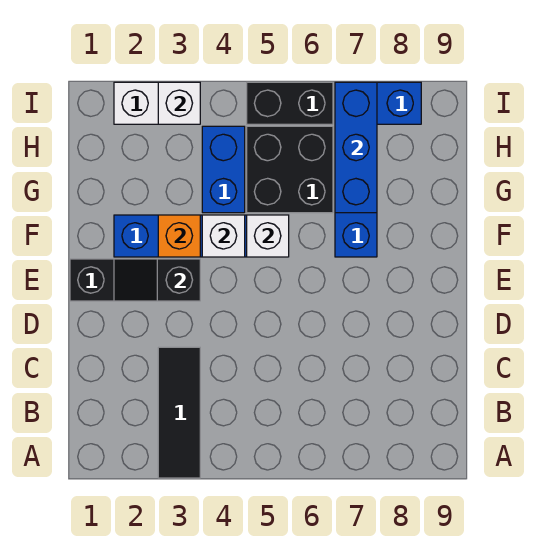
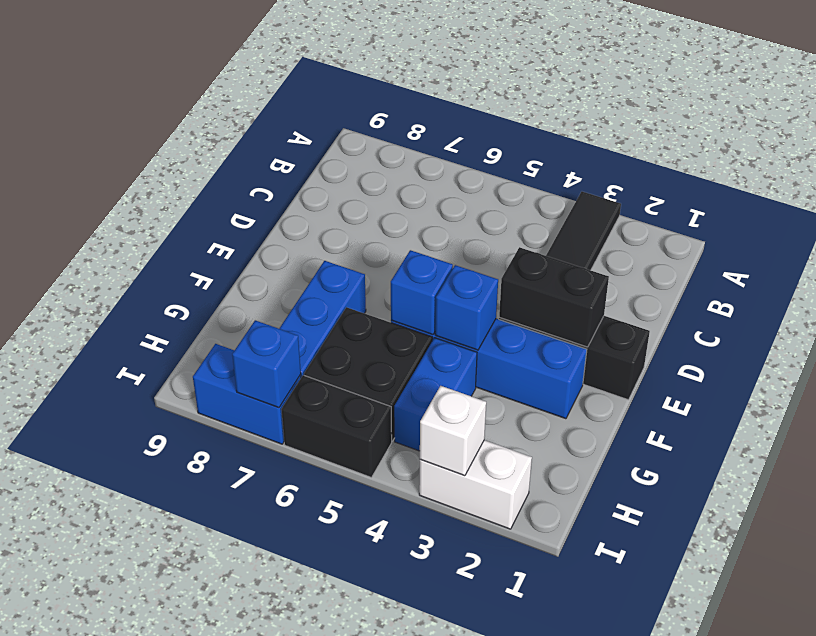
black slope E2:E3 level 2 top 3 -> black brick E2:E3 level 2
orange brick F3 level 2 -> none
white brick F4 level 2 -> blue brick F4 level 2
white brick F5 level 2 -> blue brick F5 level 2
blue brick G7:I7 level 2 -> blue brick I7 level 2

